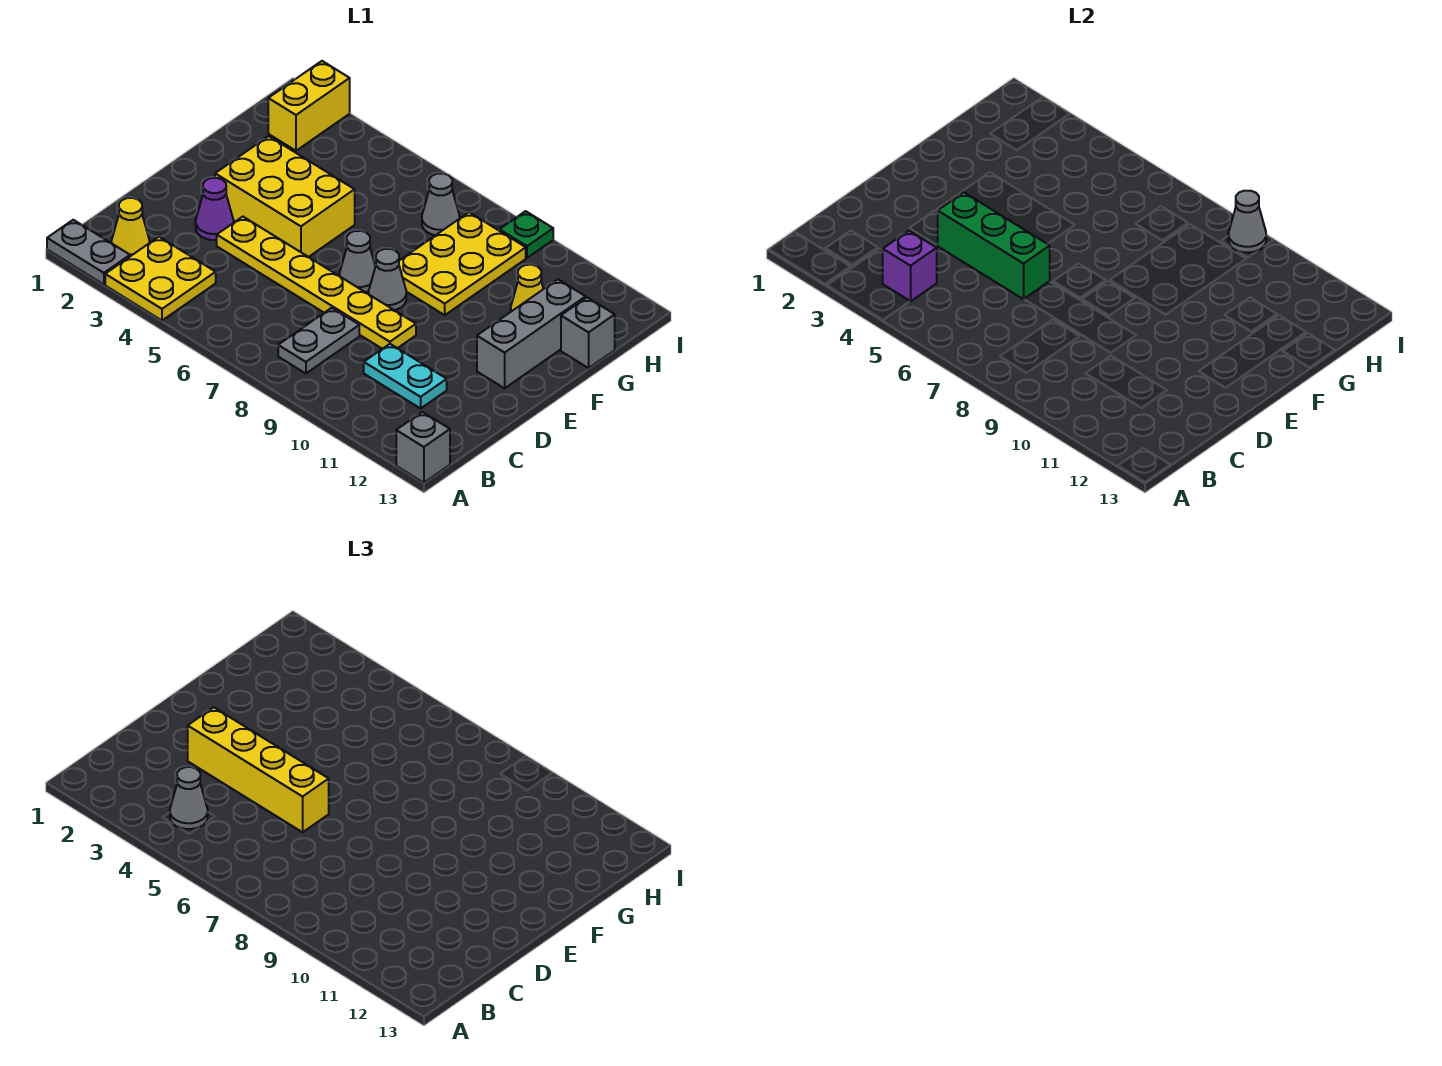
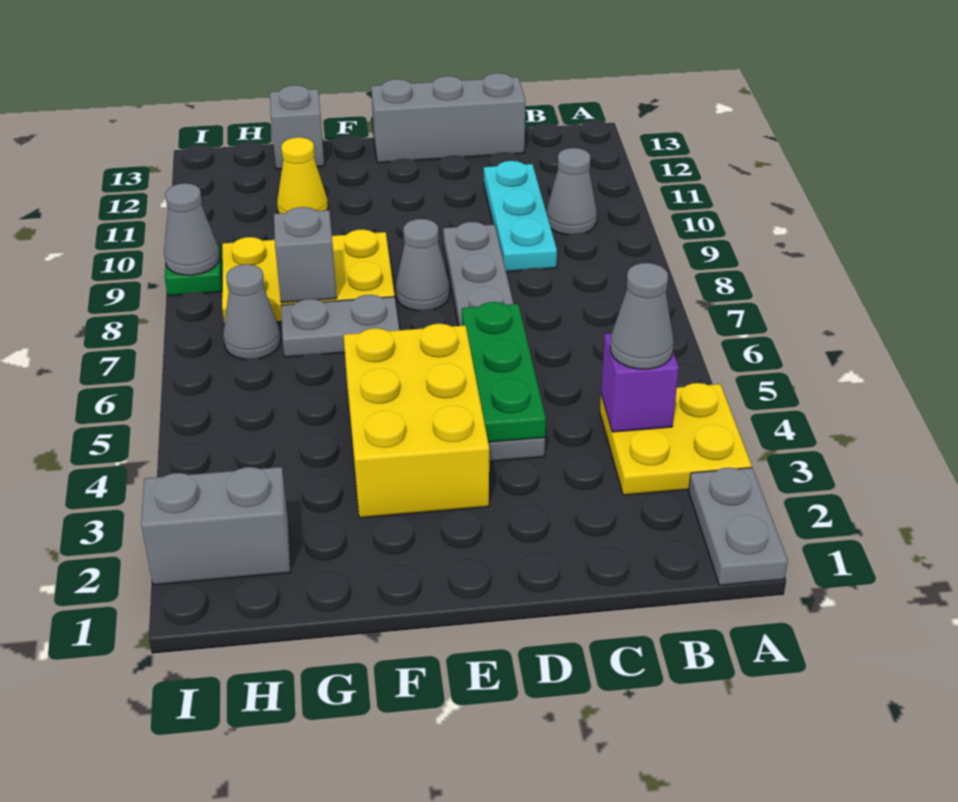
grey brick A13 level 1 -> grey brick G8 level 2
yellow cone B2 level 1 -> none
grey plate B8:C8 level 1 -> grey plate F7:G7 level 1
cyan plate C10:C11 level 1 -> cyan plate C9:C11 level 1
purple cone D3 level 1 -> none
yellow brick D3:D6 level 3 -> none
yellow plate D4:D9 level 1 -> grey plate D4:D9 level 1
green brick D4:D6 level 2 -> green plate D4:D6 level 2
grey cone E7 level 1 -> grey cone B10 level 1
grey brick E12:G12 level 1 -> grey brick C13:E13 level 1
yellow brick H2:I2 level 1 -> grey brick H2:I2 level 1

